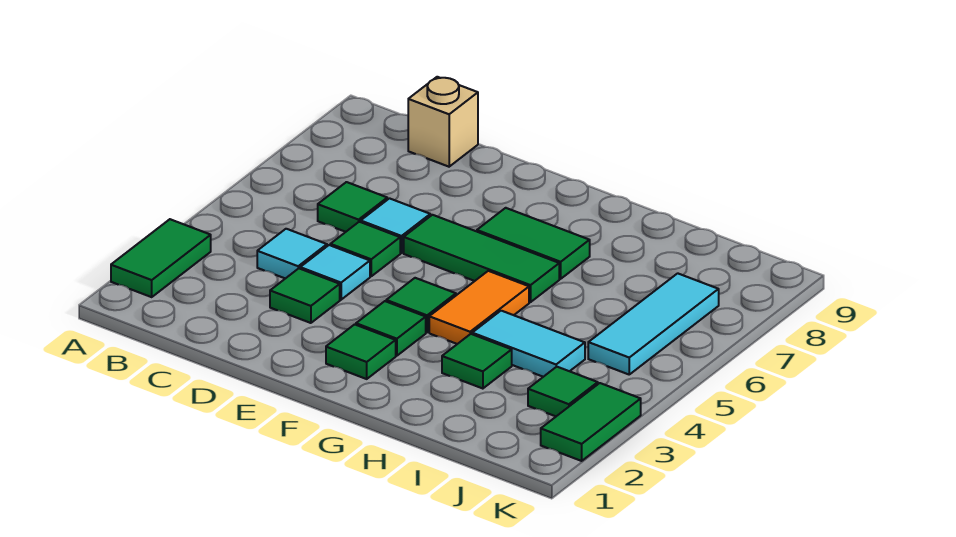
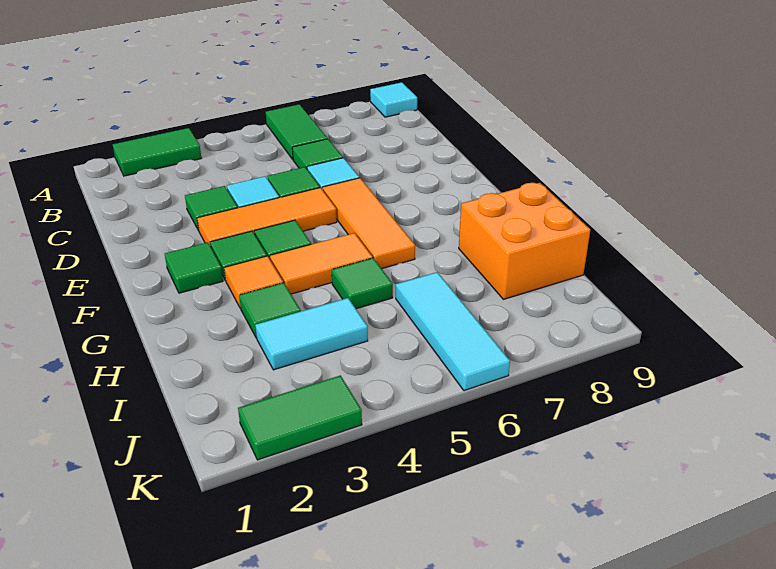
cyan tile C4 level 1 -> cyan tile A9 level 1
tan brick C9 level 1 -> none
none -> orange tile E3:E5 level 1
green tile E6:G6 level 1 -> orange tile E6:G6 level 1
green tile F7:G7 level 1 -> green tile A6:B6 level 1
none -> orange tile G3 level 1
cyan tile H4:I4 level 1 -> cyan tile I3:I4 level 1
none -> orange brick H8:I9 level 1
green tile J3 level 1 -> green tile H5 level 1
cyan tile J5:J7 level 1 -> cyan tile I6:K6 level 1

